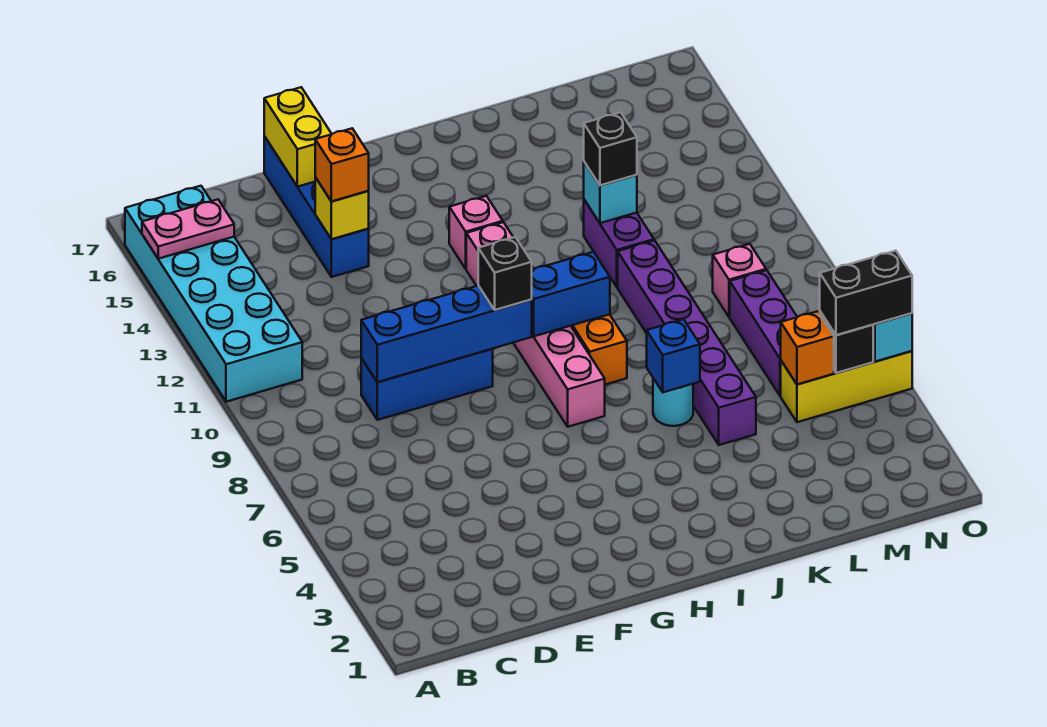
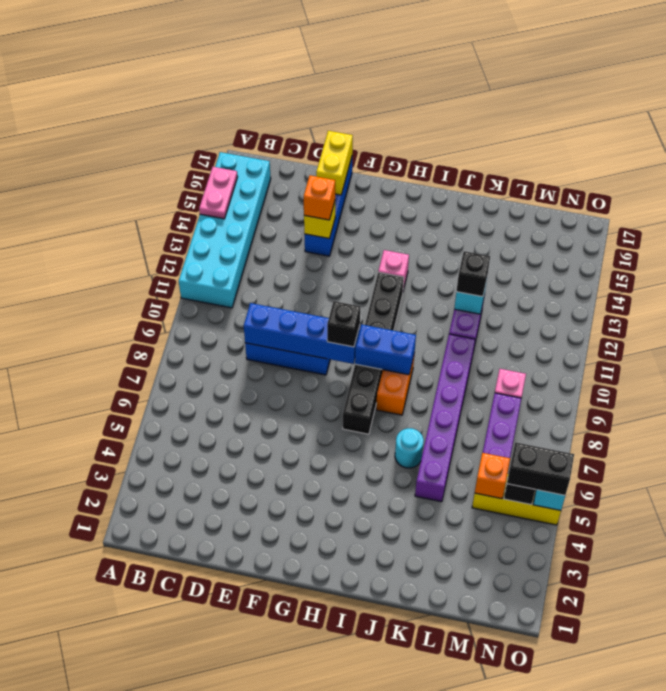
pink plate A15:B15 level 2 -> pink plate A14:A15 level 2
pink brick H7:H12 level 1 -> black brick H7:H12 level 1
blue brick J6 level 2 -> none

